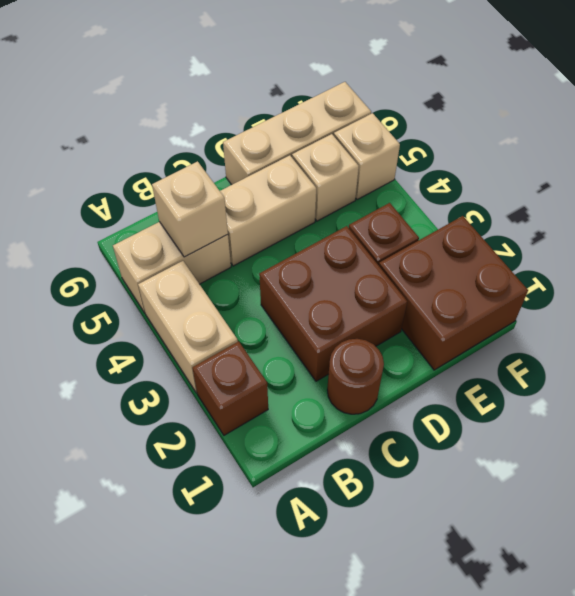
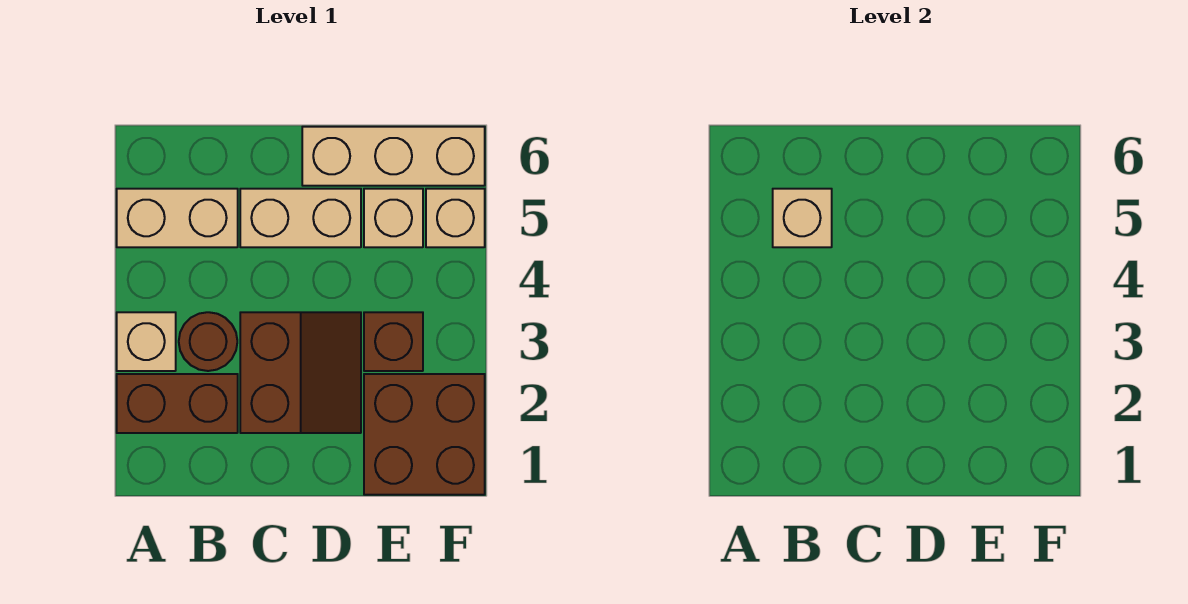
brown brick A2 level 1 -> brown brick A2:B2 level 1
tan brick A3:A4 level 1 -> tan brick A3 level 1
brown round brick C1 level 1 -> brown round brick B3 level 1
brown brick C2:D3 level 1 -> brown slope C2:D3 level 1 top C

